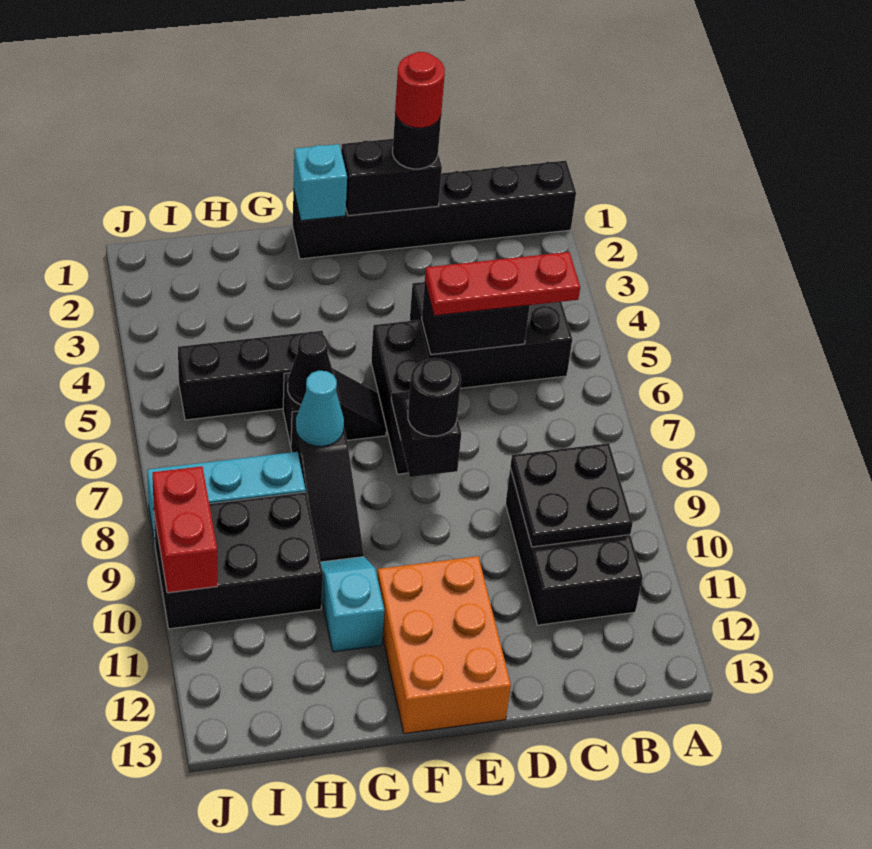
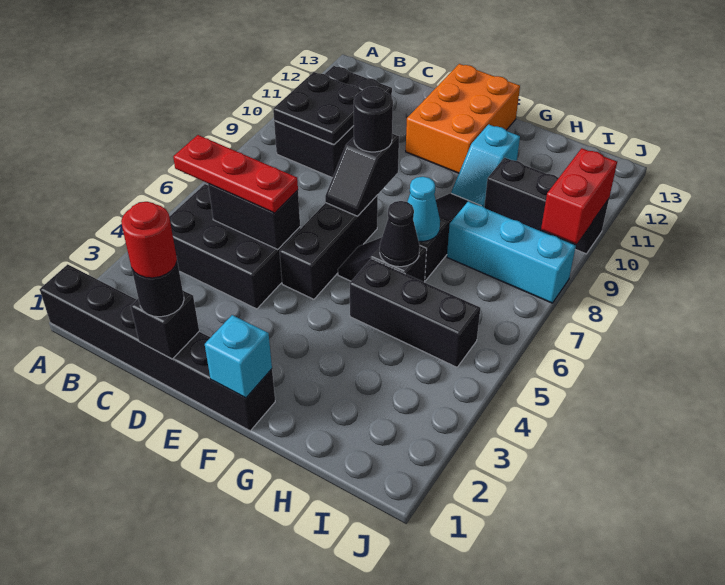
black brick D1:E1 level 2 -> black brick D1 level 2
black brick H9:J10 level 1 -> black brick H10:J10 level 1

